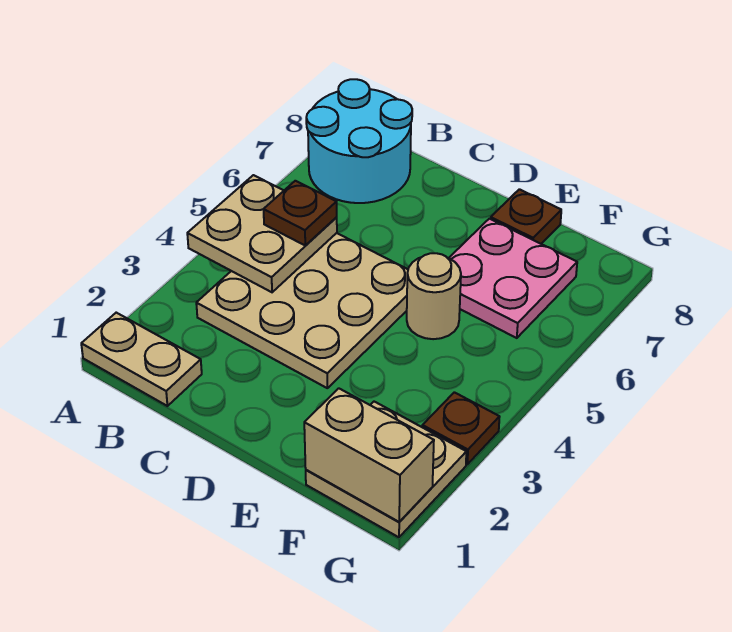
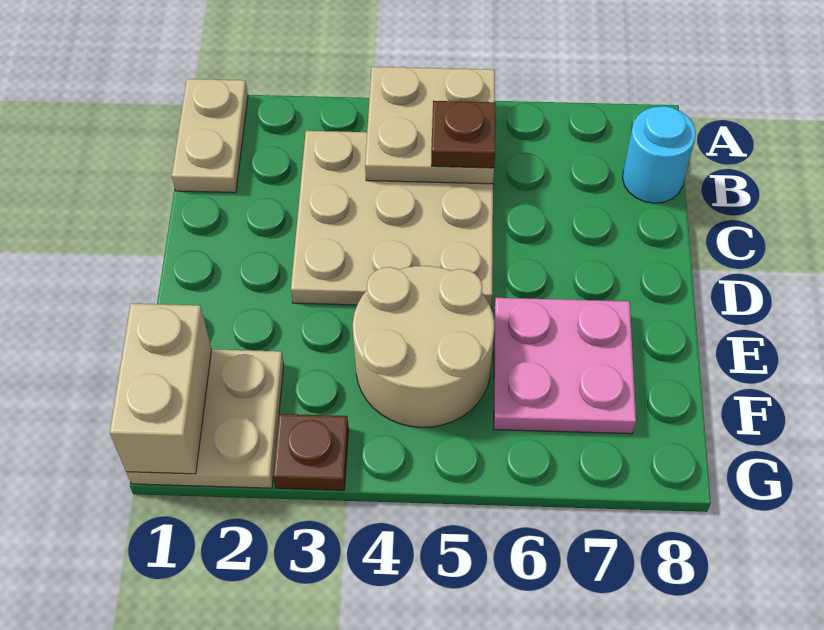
cyan round brick A7:B8 level 1 -> cyan round brick B8 level 1
tan round brick E5 level 1 -> tan round brick E4:F5 level 1
brown plate E8 level 1 -> none

